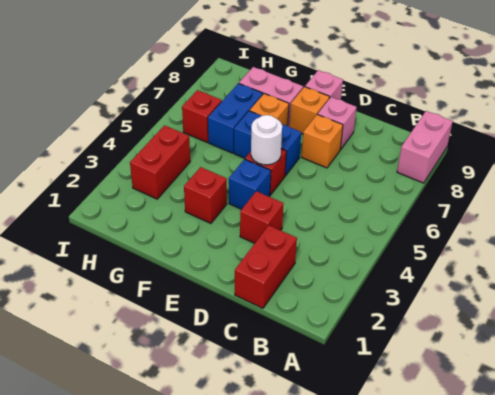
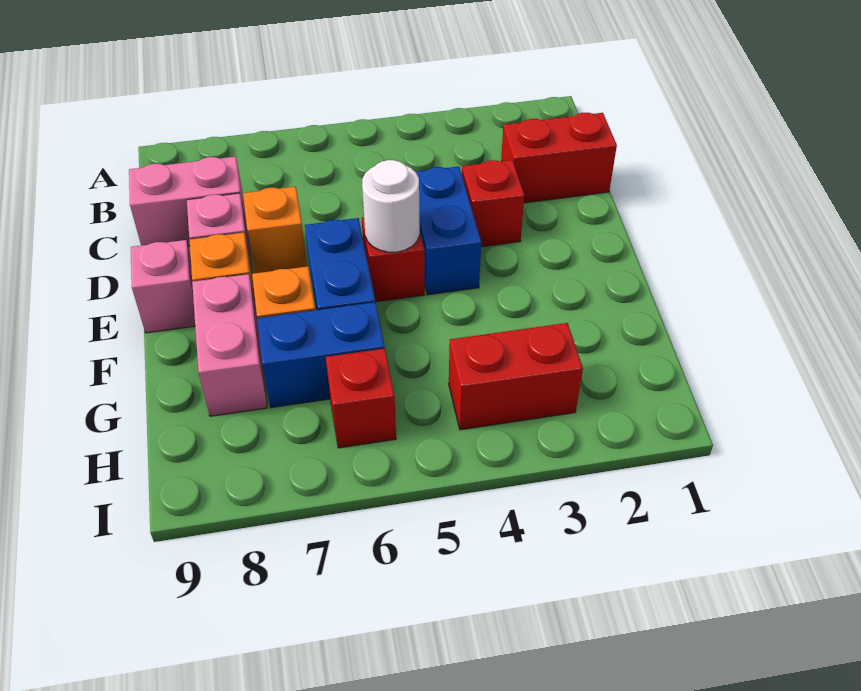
pink brick A8:A9 level 1 -> pink brick C8:C9 level 1
blue brick E4 level 1 -> blue brick D4:E4 level 1
red brick F3 level 1 -> none

